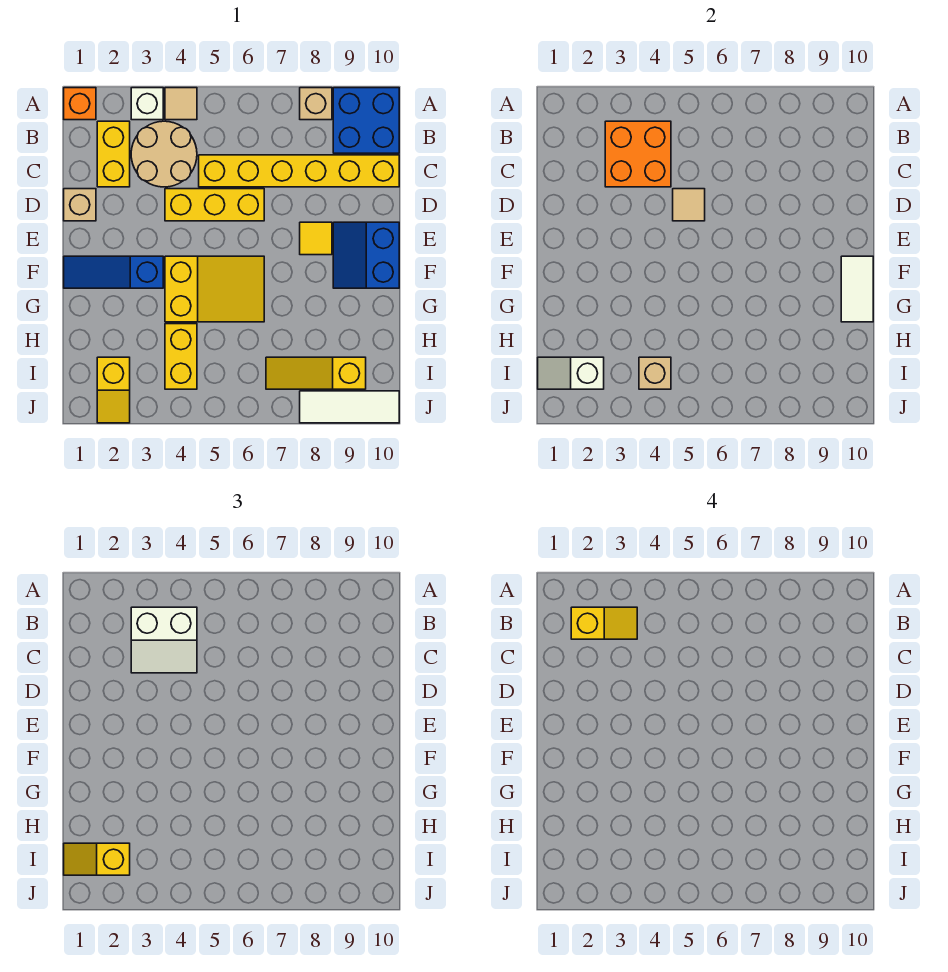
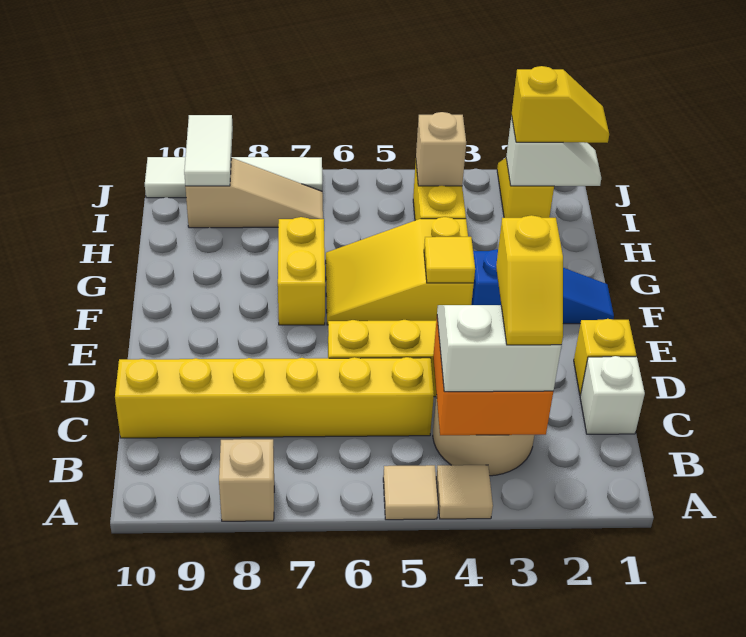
orange brick A1 level 1 -> none
white brick A3 level 1 -> white brick C1 level 1
blue brick A9:B10 level 1 -> none
yellow brick B2:C2 level 1 -> yellow brick F7:G7 level 1
yellow slope B2:B3 level 4 top 2 -> yellow slope B3:C3 level 4 top C
tan brick D1 level 1 -> yellow brick D1 level 1
tan tile D5 level 2 -> tan tile A5 level 1
yellow tile E8 level 1 -> yellow tile F4 level 2
blue slope E9:F10 level 1 top 10 -> none
white tile F10:G10 level 2 -> white tile I9:J9 level 2
yellow slope I7:I9 level 1 top 9 -> tan slope I7:I9 level 1 top 9
white tile J8:J10 level 1 -> white tile J7:J10 level 1

